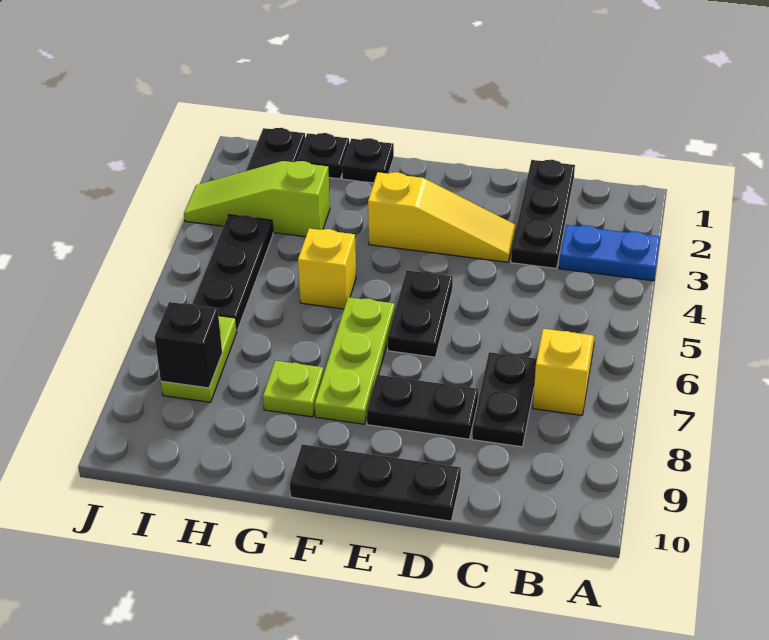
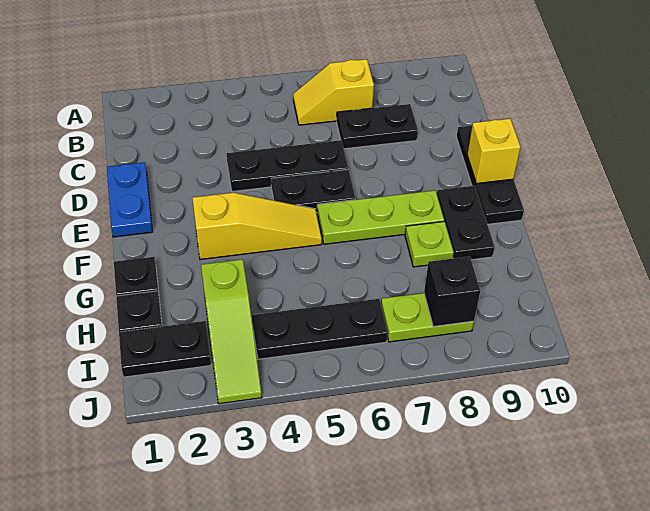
blue plate A3:B3 level 1 -> blue plate D1:E1 level 1
black plate C1:C3 level 1 -> black plate D4:D6 level 1
yellow slope D3:F3 level 1 top F -> yellow slope F3:F5 level 1 top 3
black plate D8:E8 level 1 -> black plate F9:G9 level 1
yellow brick G5 level 1 -> yellow brick E10 level 2

